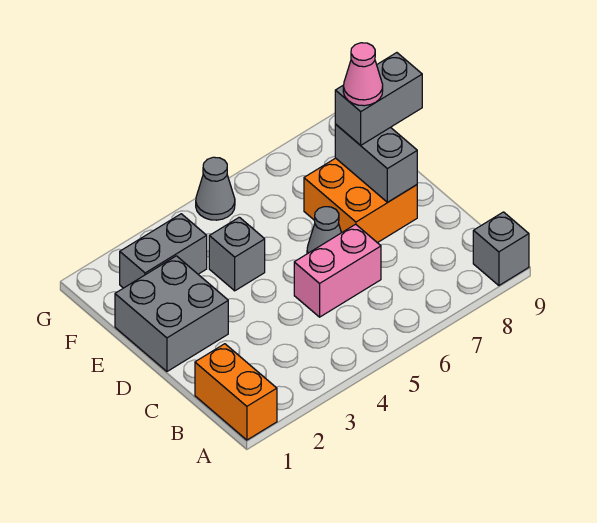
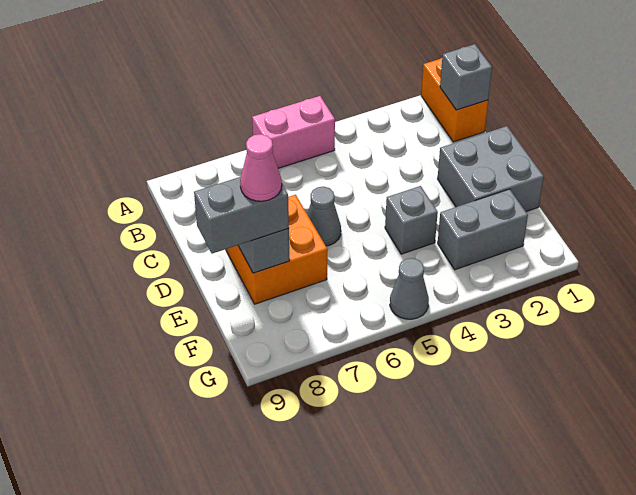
grey brick A9 level 1 -> grey brick B1 level 2
pink brick C5:C6 level 1 -> pink brick A5:A6 level 1

